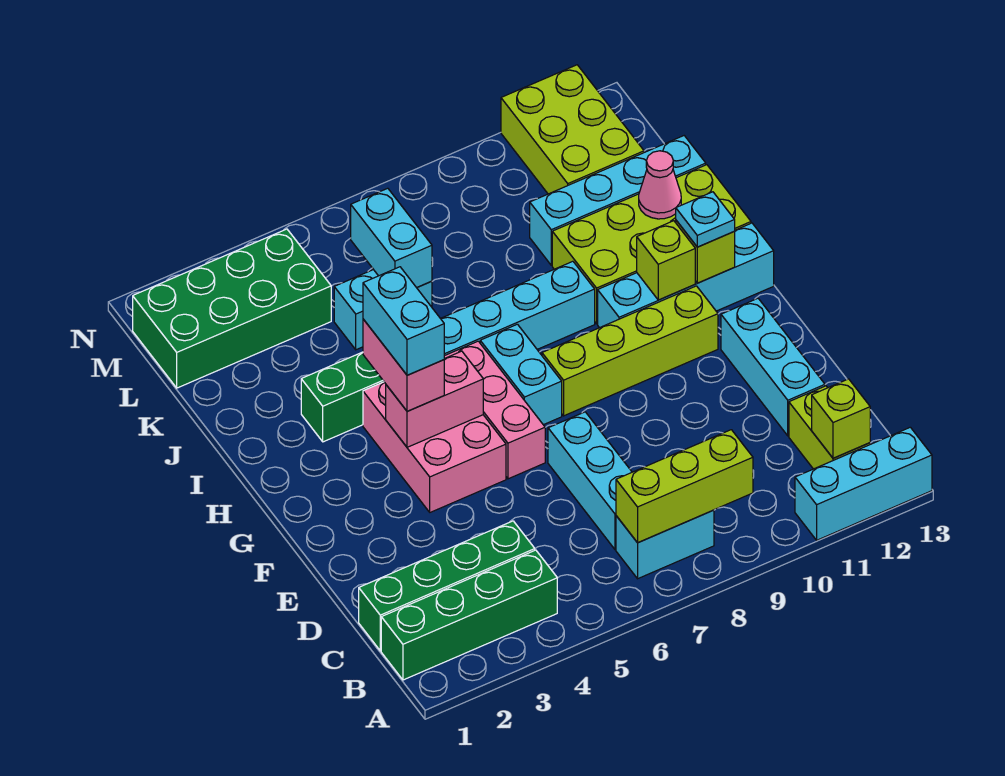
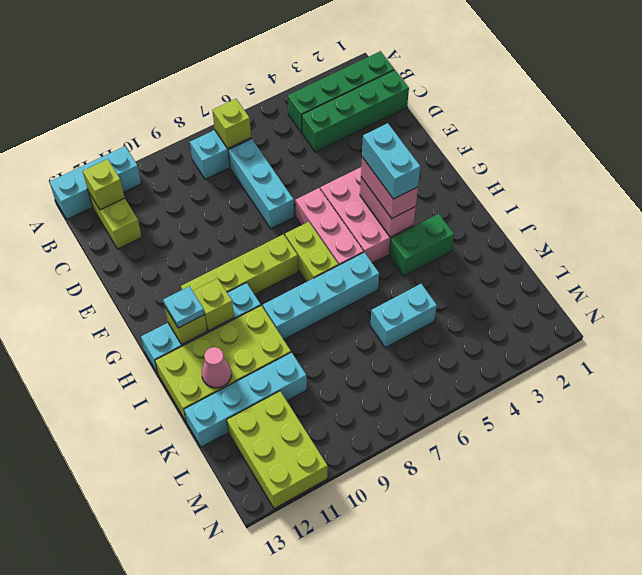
lime brick B7:B9 level 2 -> lime brick B7 level 2
cyan brick D12:F12 level 1 -> none
pink brick G4:G5 level 2 -> pink brick G4:H4 level 2
cyan brick G7:H7 level 1 -> lime brick G7:H7 level 1
cyan brick K6:L6 level 2 -> none
green brick L1:M4 level 1 -> none

